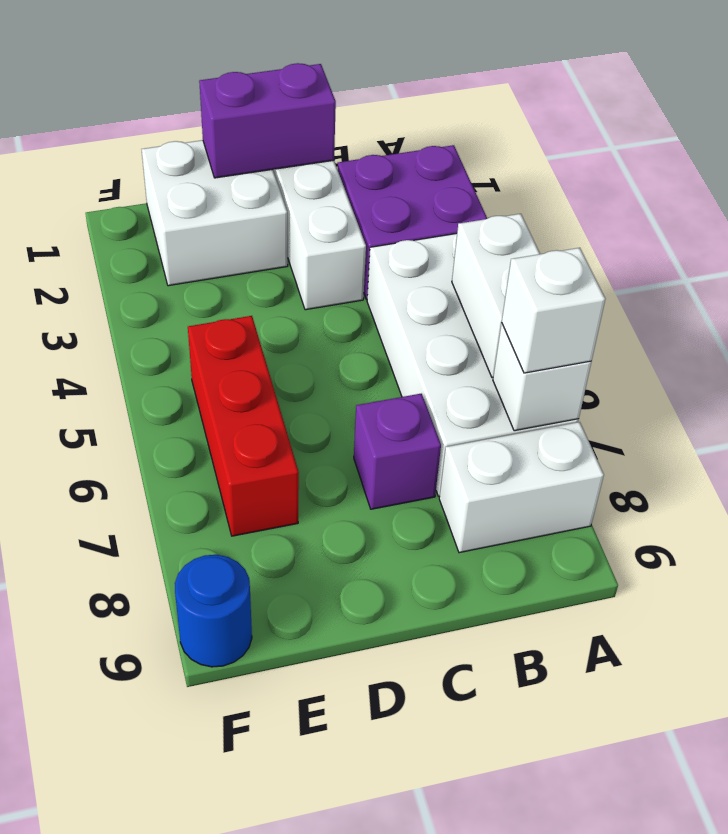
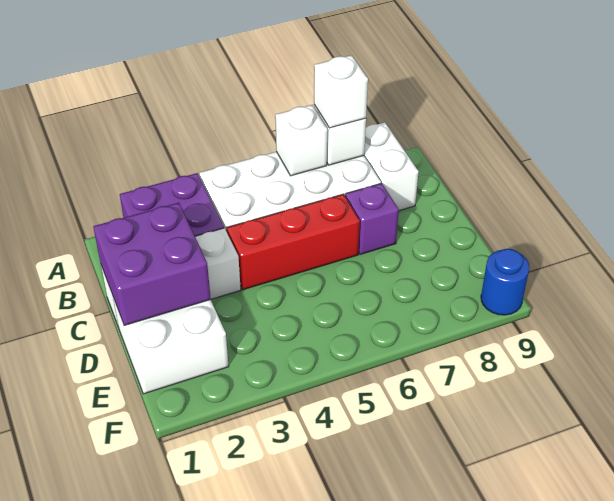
white brick A5:A6 level 2 -> white brick A6 level 2
purple brick C1:D1 level 2 -> purple brick C1:D2 level 2
red brick E5:E7 level 1 -> red brick C4:C6 level 1

